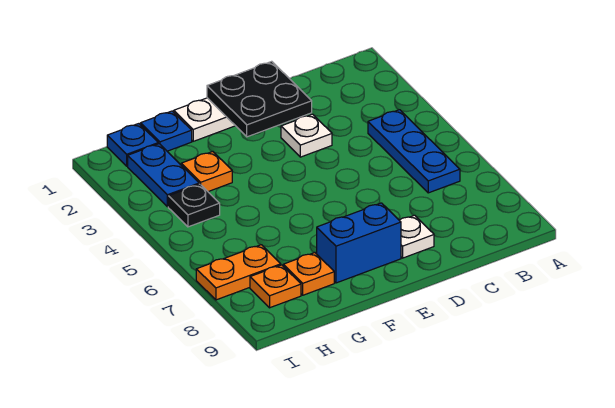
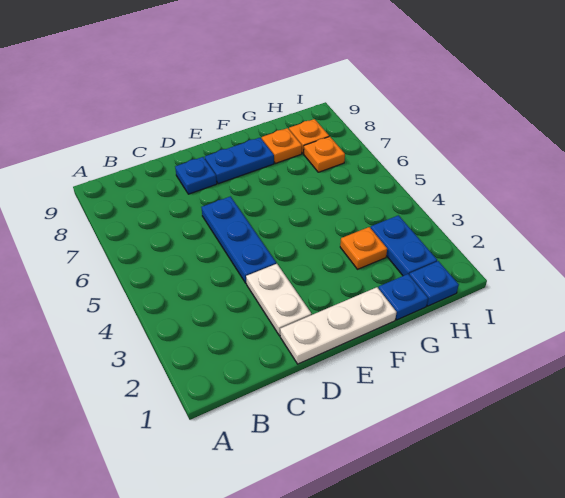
blue plate B4:B6 level 1 -> blue plate D4:D6 level 1
black plate D1:E2 level 2 -> none
white plate D3 level 1 -> white plate D2:D3 level 1
white plate D8 level 1 -> blue plate D8 level 1
blue brick E8:F8 level 1 -> blue plate E8:F8 level 1
black plate H4 level 1 -> none
orange plate H7:I7 level 1 -> orange plate H7 level 1

